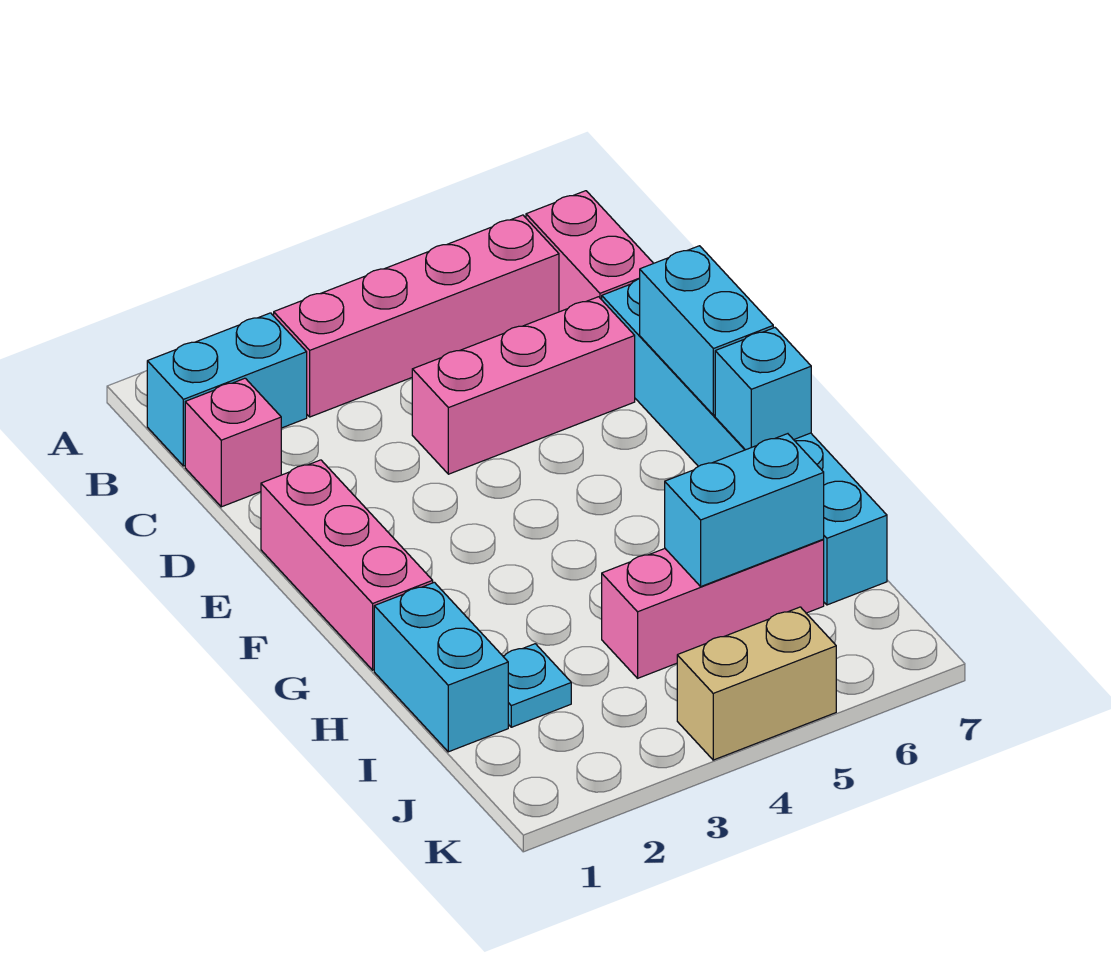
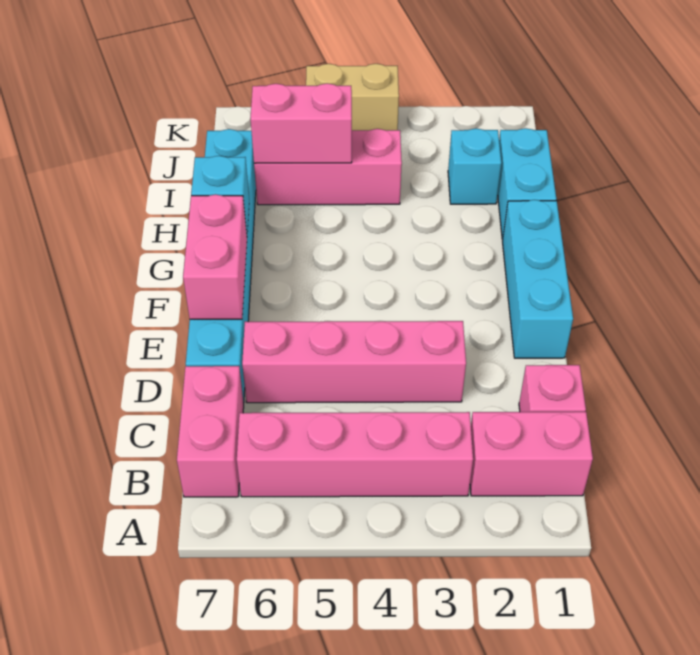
cyan brick B1:B2 level 1 -> pink brick B1:B2 level 1
pink brick D4:D6 level 1 -> pink brick D3:D6 level 1
pink brick E1:G1 level 1 -> cyan brick E1:G1 level 1
cyan brick E7:F7 level 2 -> pink brick E7:F7 level 2
cyan plate I2 level 1 -> cyan brick I2 level 1
cyan brick I5:I6 level 2 -> pink brick I5:I6 level 2

